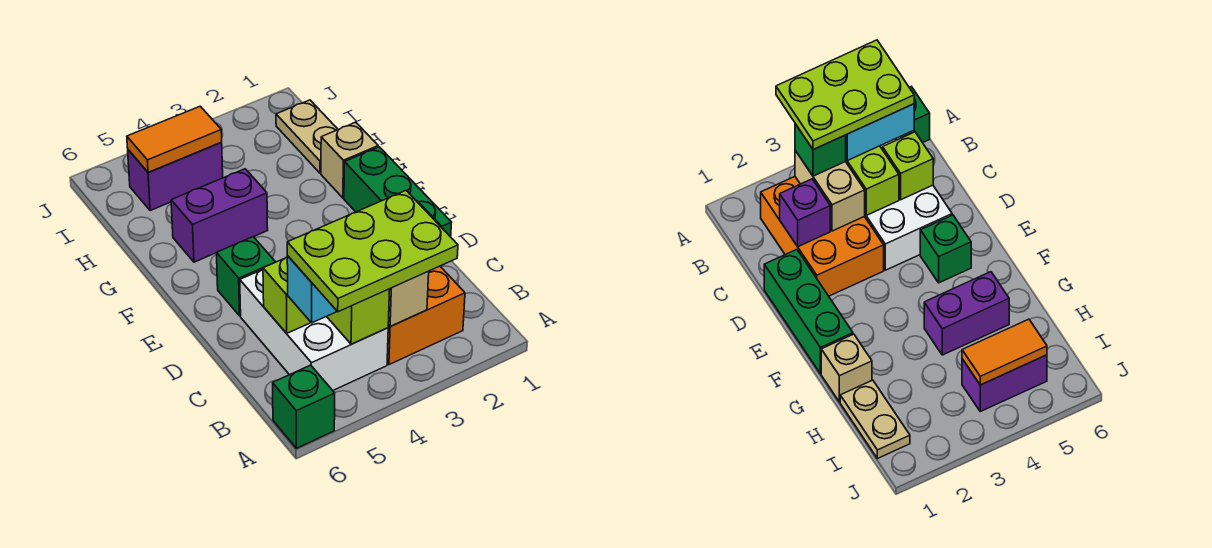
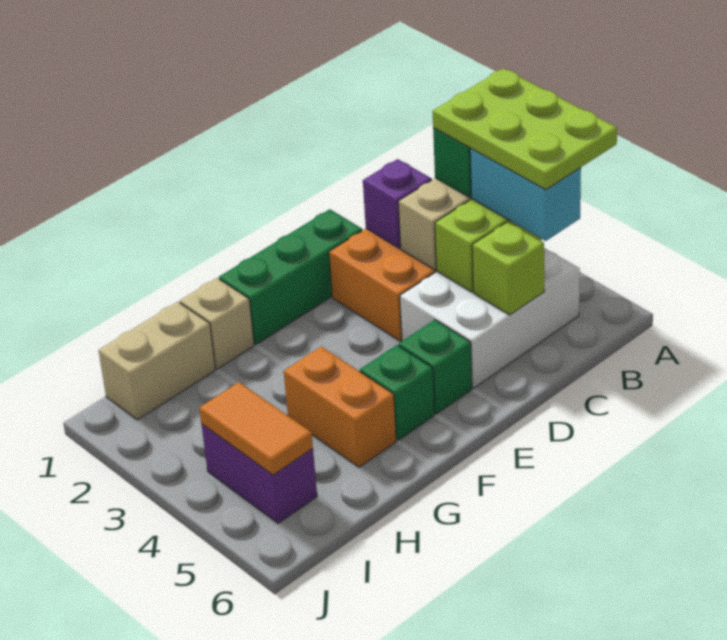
green brick A6 level 1 -> green brick F5 level 1
purple brick G4:G5 level 1 -> orange brick G4:G5 level 1
tan plate H1:I1 level 1 -> tan brick H1:I1 level 1

